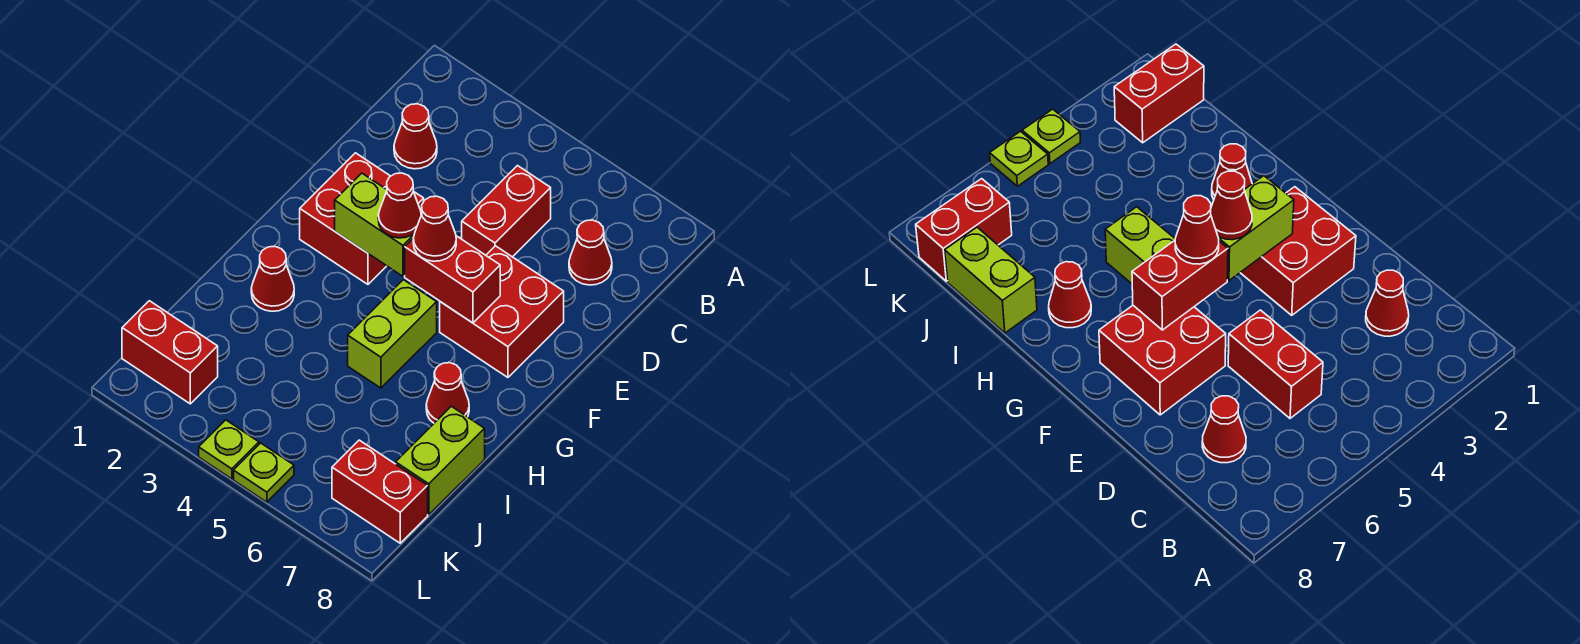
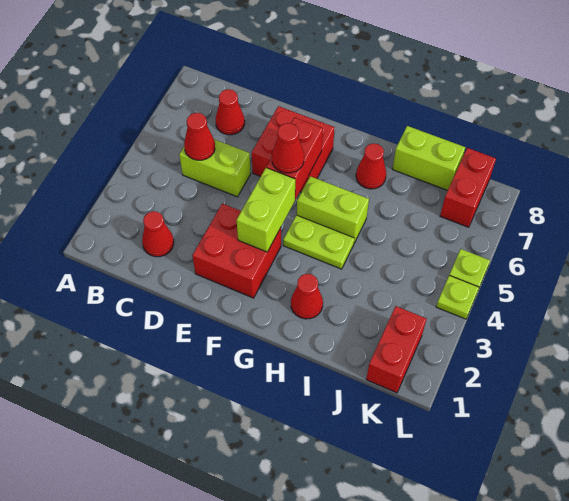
red brick C5:D5 level 1 -> lime brick C5:D5 level 1
red cone F4 level 3 -> red cone C5 level 2
none -> lime plate G4:H4 level 1

